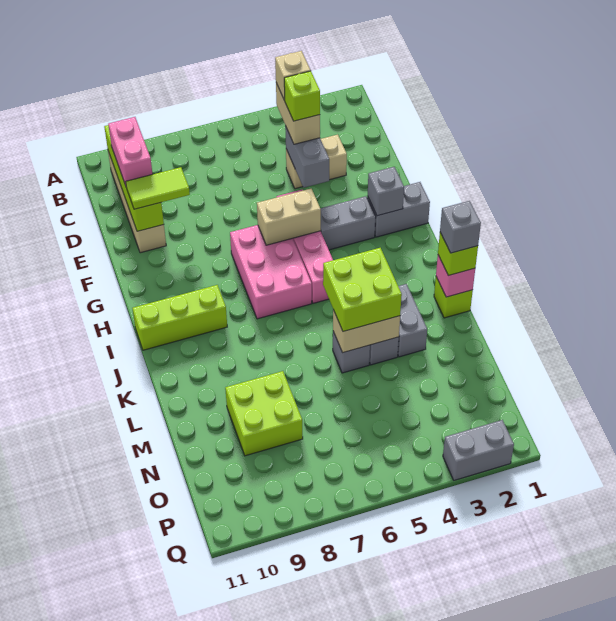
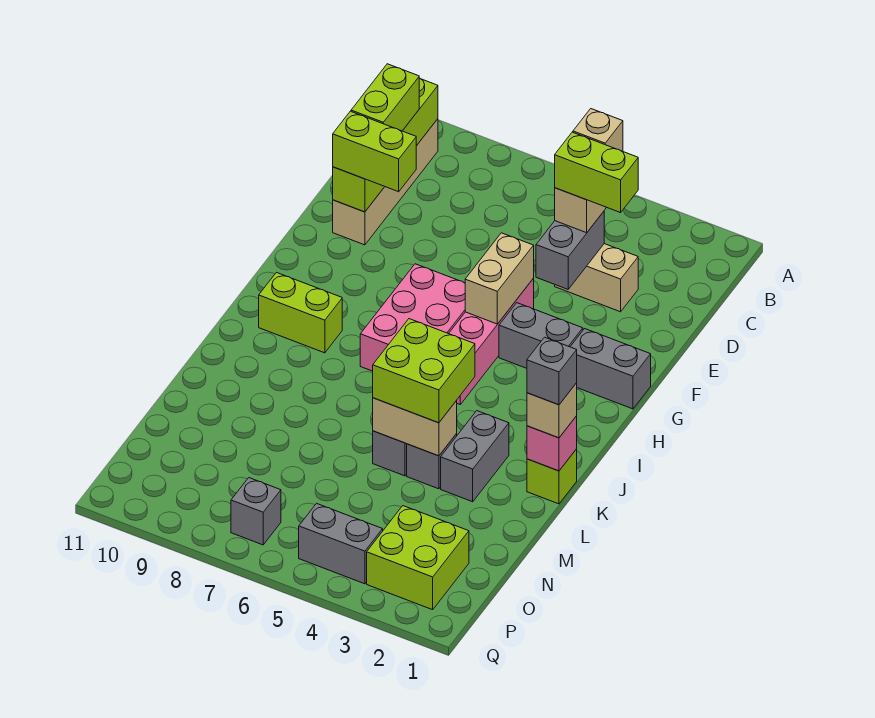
pink brick C10:D10 level 3 -> lime brick C10:D10 level 3
lime brick D4 level 4 -> lime brick D3:D4 level 4
lime tile E9:E10 level 3 -> lime brick E9:E10 level 3
grey brick G2 level 2 -> grey brick P7 level 1
tan brick G5:G6 level 2 -> tan brick F5:G5 level 2
lime brick I9:I11 level 1 -> lime brick I9:I10 level 1
lime brick K1 level 3 -> tan brick K1 level 3
lime brick M8:N9 level 1 -> lime brick O2:P3 level 1
grey brick Q2:Q3 level 1 -> grey brick P4:P5 level 1

